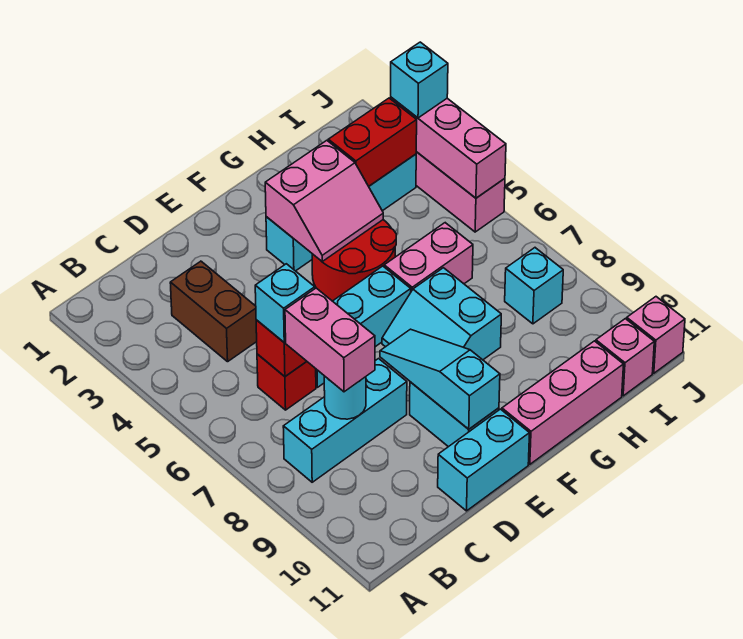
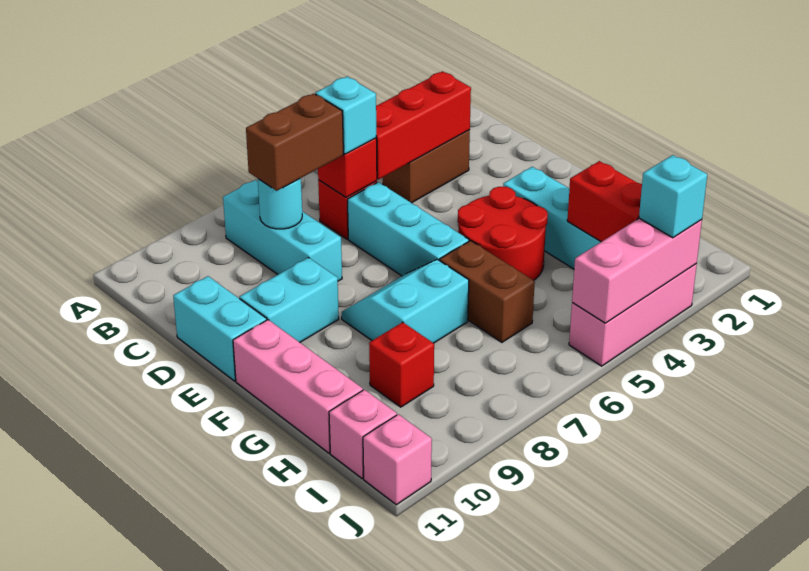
none -> red brick C3:C5 level 2
pink brick C7:C8 level 3 -> brown brick C7:C8 level 3
cyan slope E8:E10 level 2 top 10 -> none
pink slope F3:G4 level 2 top 3 -> none
pink brick G6:H6 level 1 -> brown brick G6:H6 level 1
none -> red brick H9 level 1
cyan brick I8 level 1 -> none

